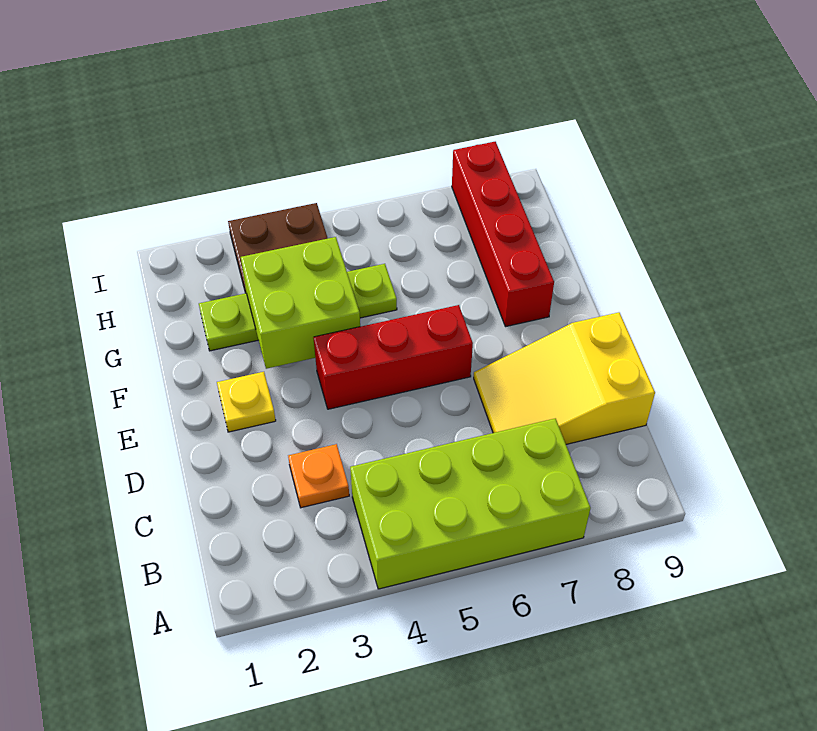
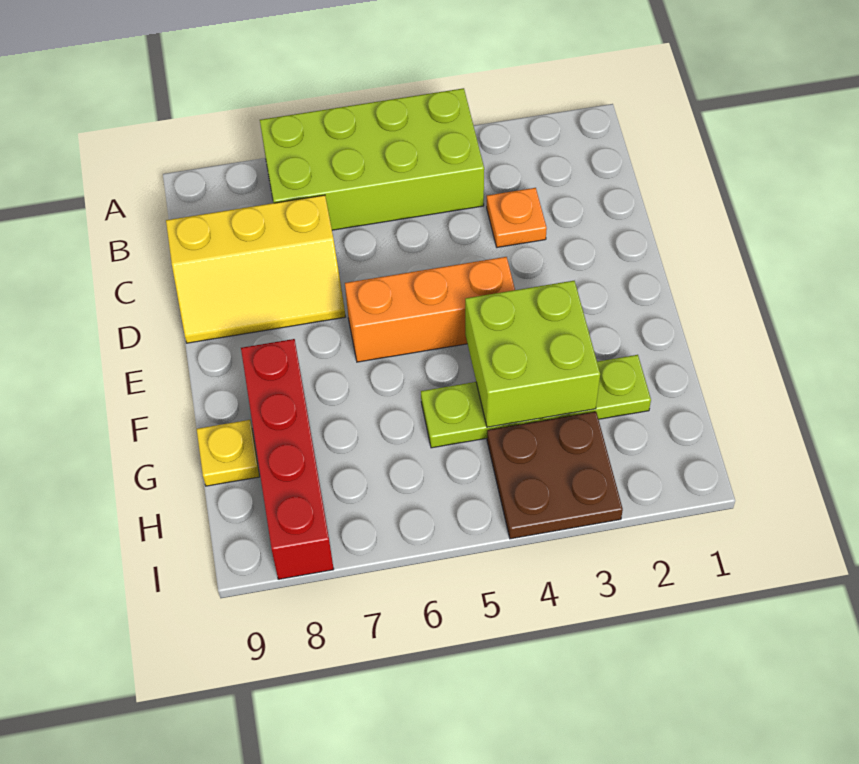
yellow slope C7:D9 level 1 top 9 -> yellow slope C7:D9 level 1 top C
yellow plate E2 level 1 -> yellow plate G9 level 1
red brick E4:E6 level 1 -> orange brick E4:E6 level 1

